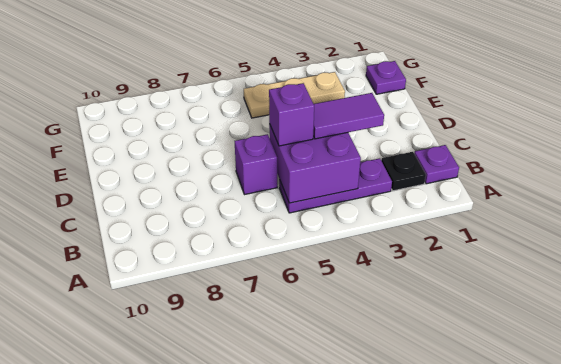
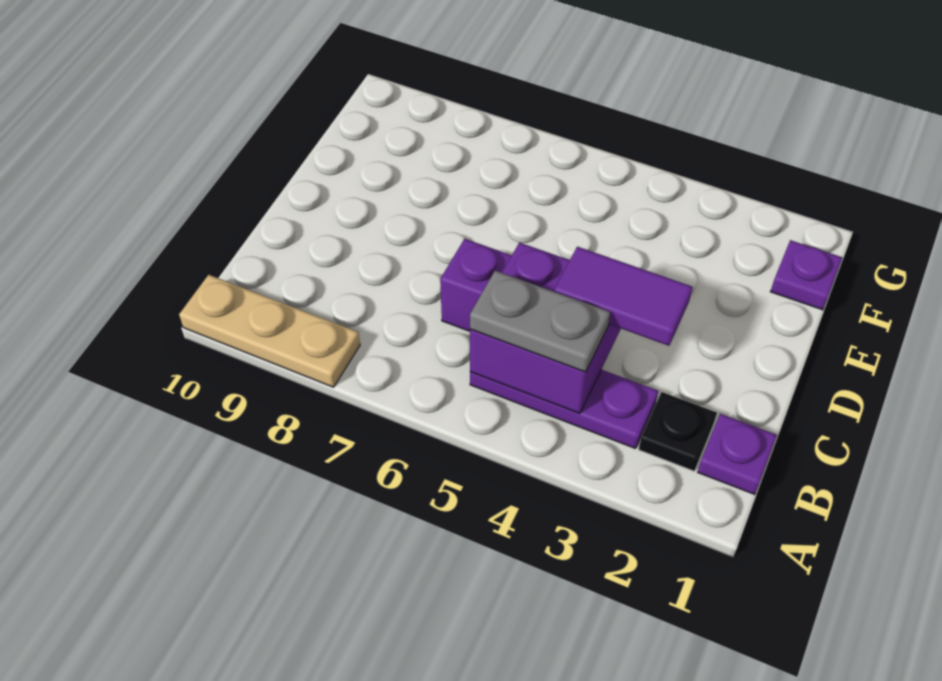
none -> grey plate B4:B5 level 3
purple brick C5 level 3 -> none
tan plate F3:F5 level 1 -> tan plate A8:A10 level 1

